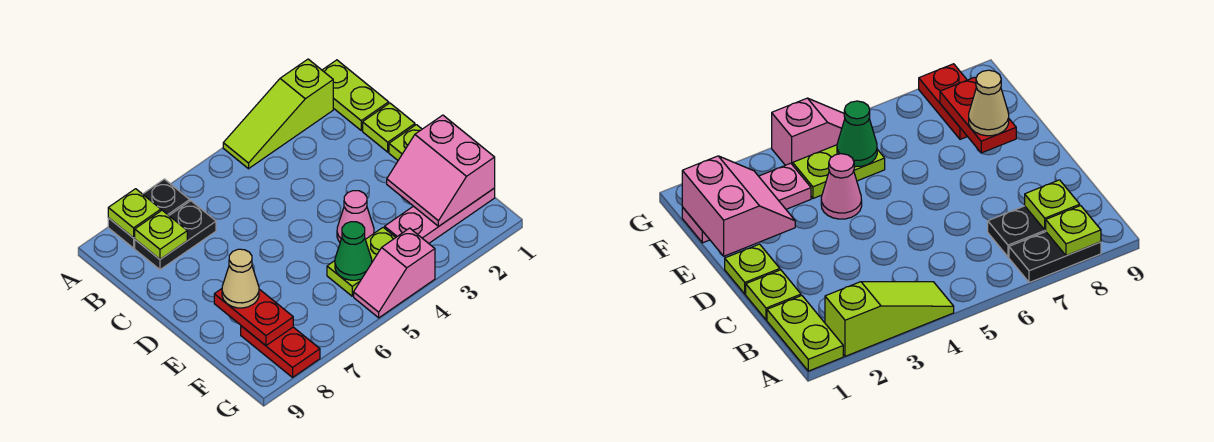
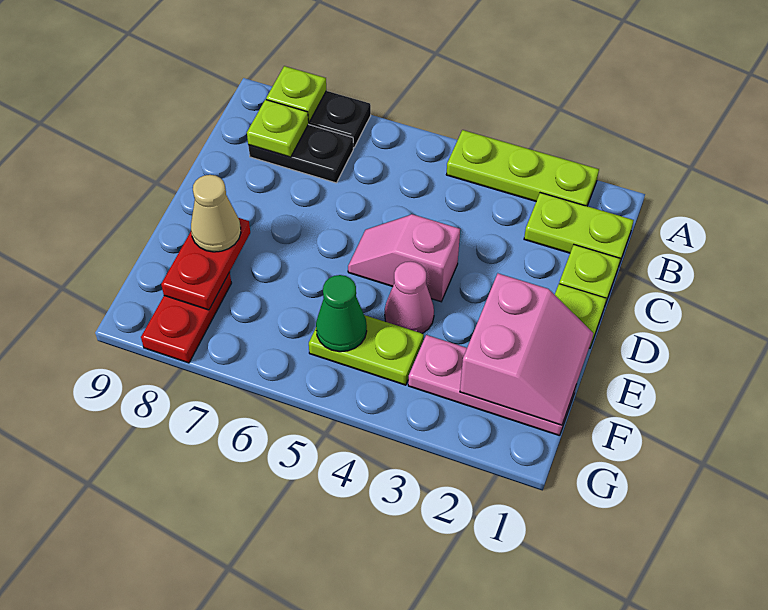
lime plate A1:B1 level 1 -> lime plate B1:B2 level 1
lime slope A2:A4 level 1 top 2 -> lime plate A2:A4 level 1
pink slope E1:F2 level 2 top 1 -> pink slope E1:F2 level 2 top 2
pink slope G4:G5 level 1 top 4 -> pink slope D4:D5 level 1 top 4

